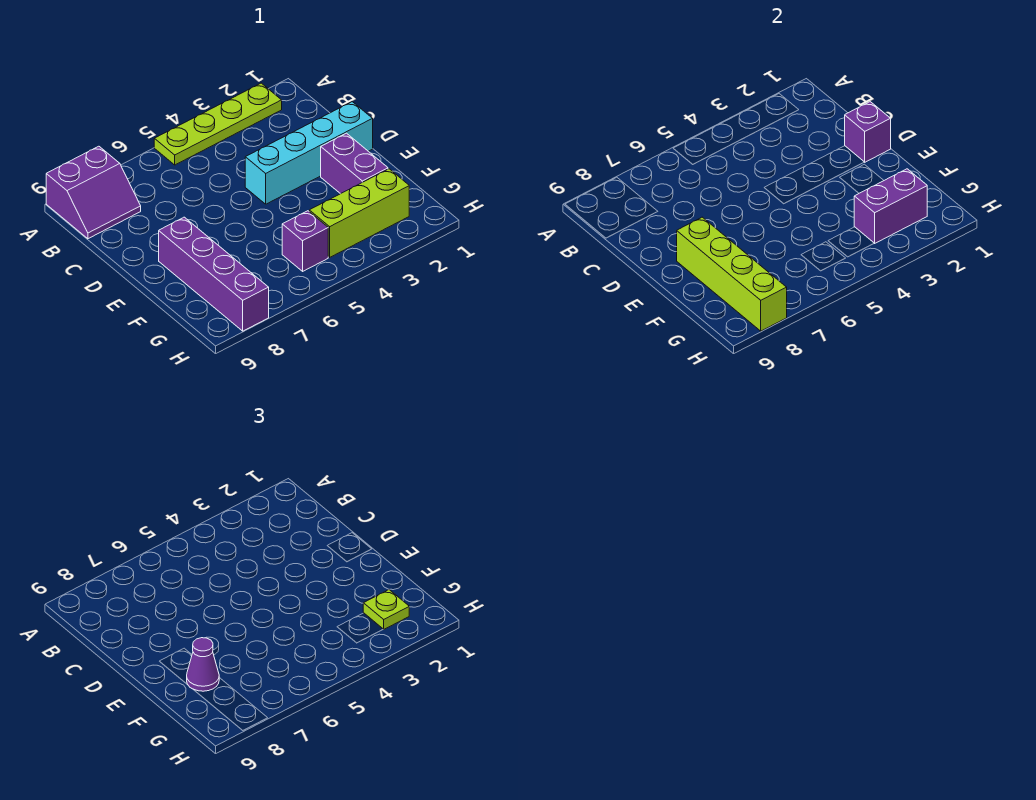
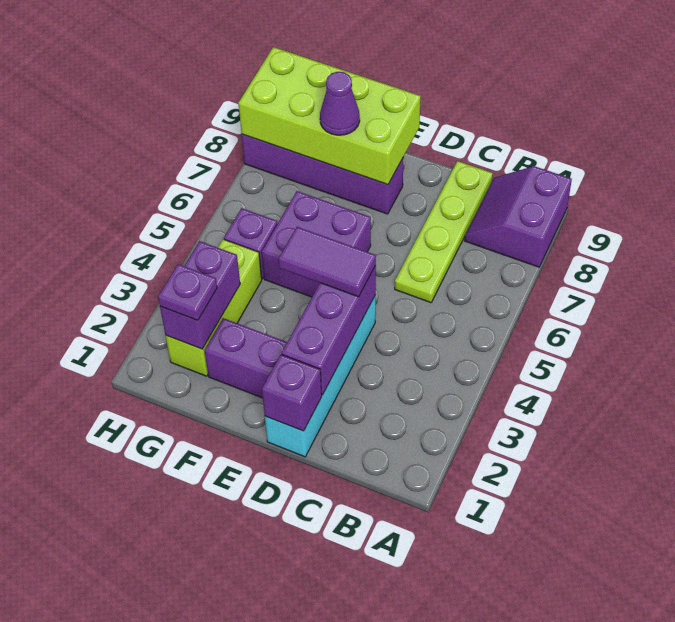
lime plate A2:A5 level 1 -> lime plate C6:C9 level 1
none -> purple brick D2:D4 level 2
none -> purple tile D4:E4 level 3
none -> purple brick E5:F6 level 1
lime brick E8:H8 level 2 -> lime brick E8:H9 level 2
lime plate G2 level 3 -> purple plate G2 level 3

